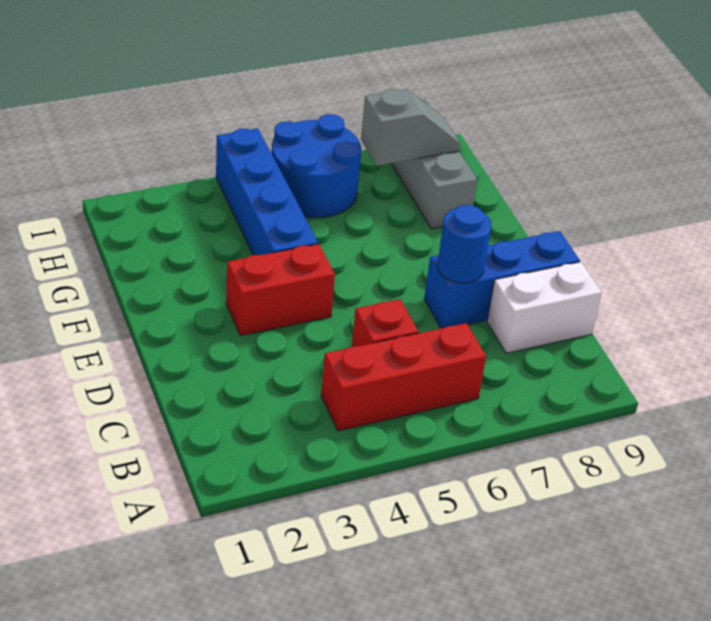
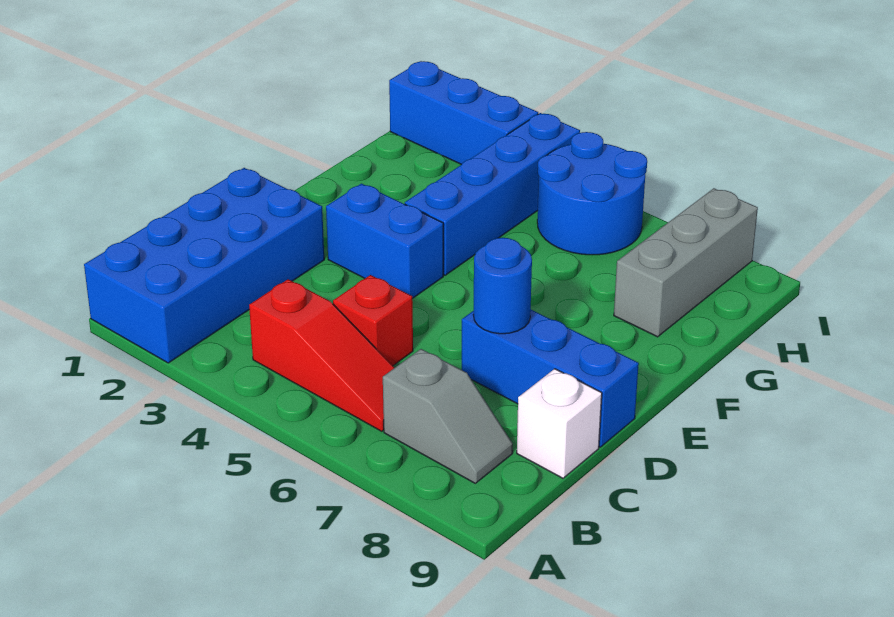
none -> blue brick A1:D2 level 1
red brick B4:B6 level 1 -> red slope B4:B6 level 1 top 4
white brick C8:C9 level 1 -> white brick C9 level 1
red brick E3:E4 level 1 -> blue brick E3:E4 level 1
grey slope H7:H8 level 2 top 7 -> grey slope B7:B8 level 1 top 7
none -> blue brick I1:I3 level 1

